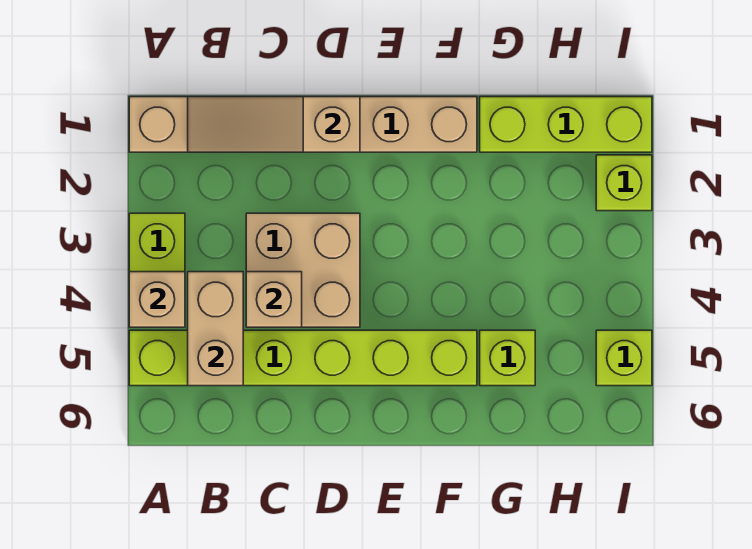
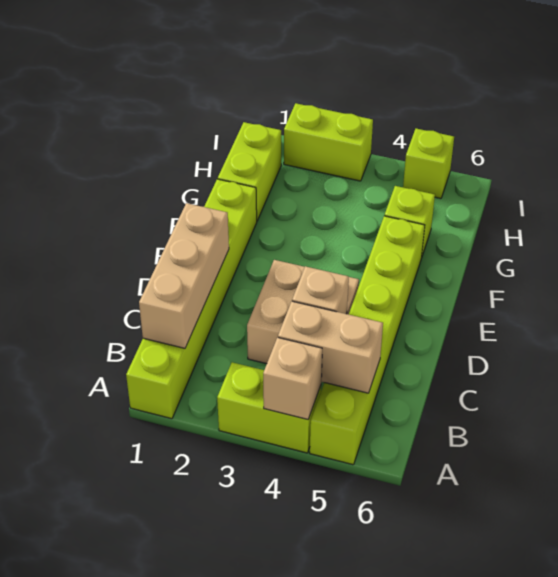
tan brick A1:F1 level 1 -> lime brick A1:F1 level 1
tan slope B1:D1 level 2 top D -> tan brick B1:D1 level 2
lime brick G1:I1 level 1 -> lime brick G1:H1 level 1
lime brick I2 level 1 -> lime brick I2:I3 level 1

